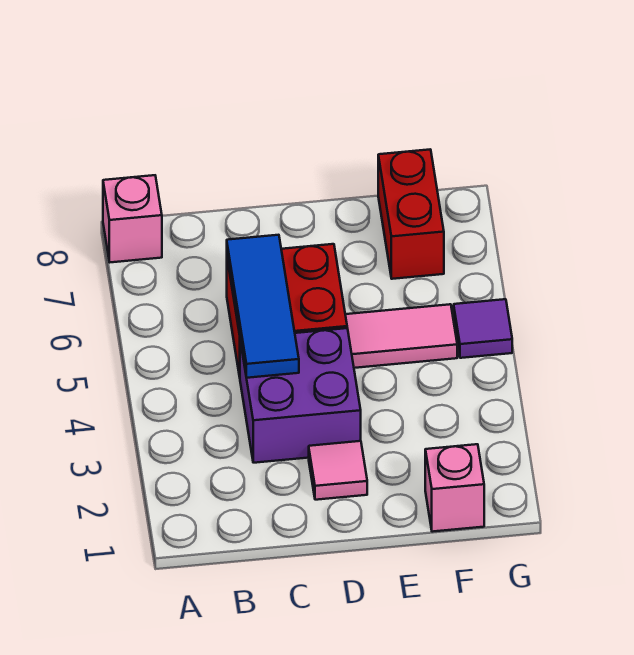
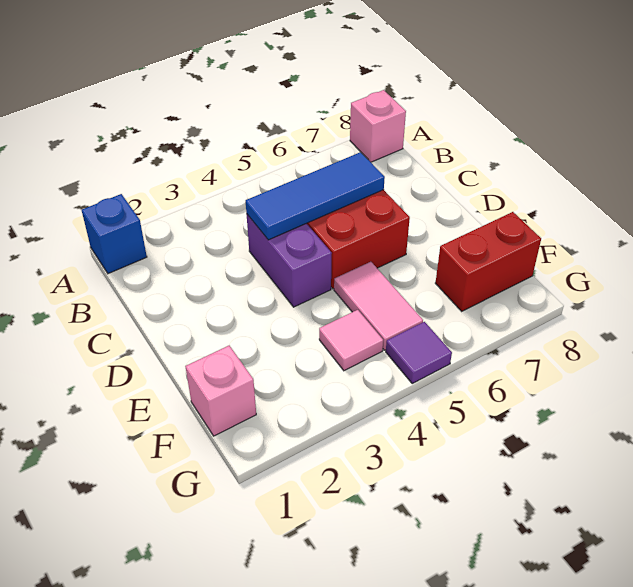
none -> blue brick A1 level 1
purple brick C3:D4 level 1 -> purple brick C4:D4 level 1
pink tile D2 level 1 -> pink tile F4 level 1

